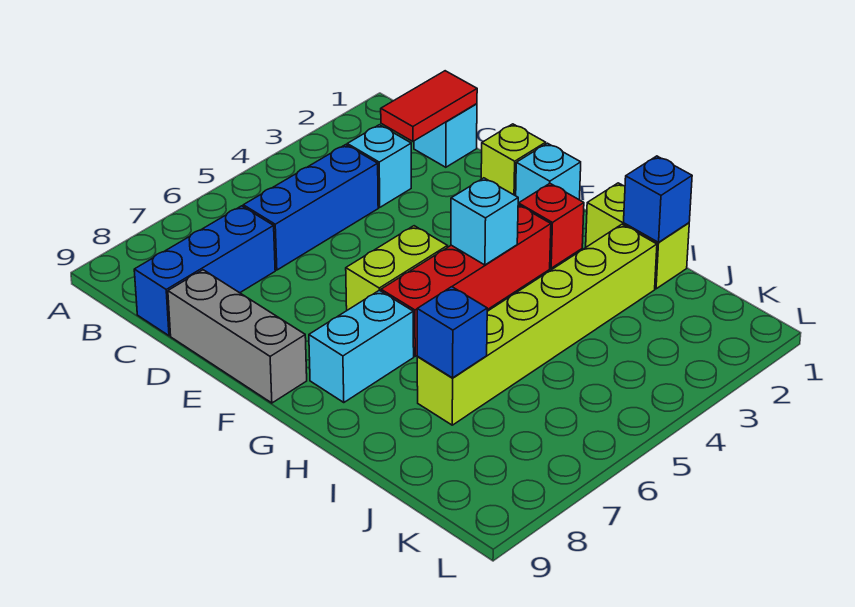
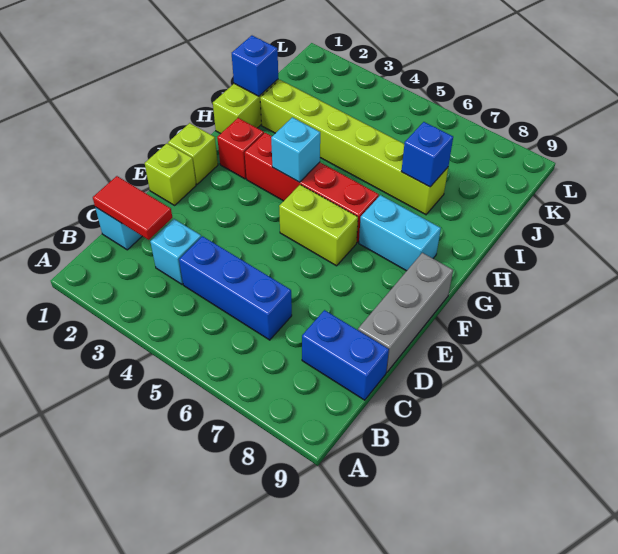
blue brick C7:C9 level 1 -> blue brick C8:C9 level 1
cyan brick F1 level 1 -> lime brick F1 level 1

